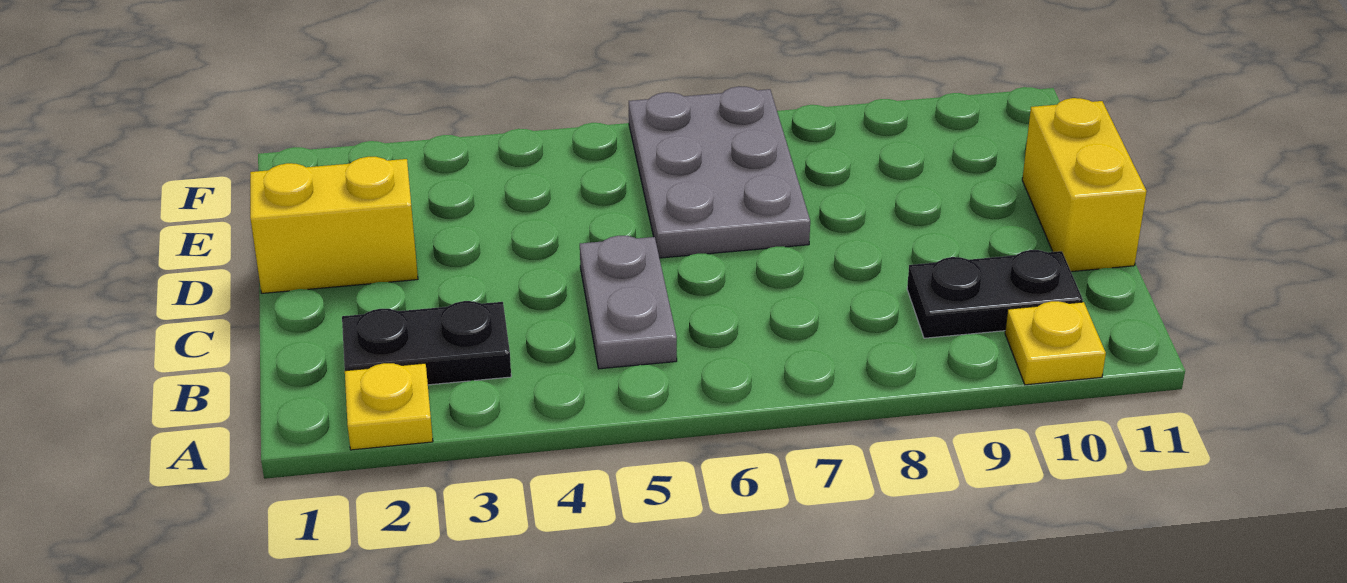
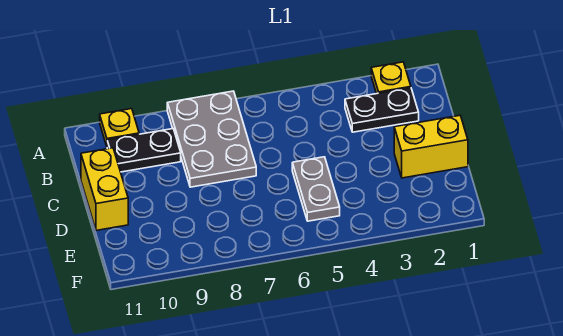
grey plate B5:C5 level 1 -> grey plate D5:E5 level 1
grey plate D6:F7 level 1 -> grey plate A7:C8 level 1

